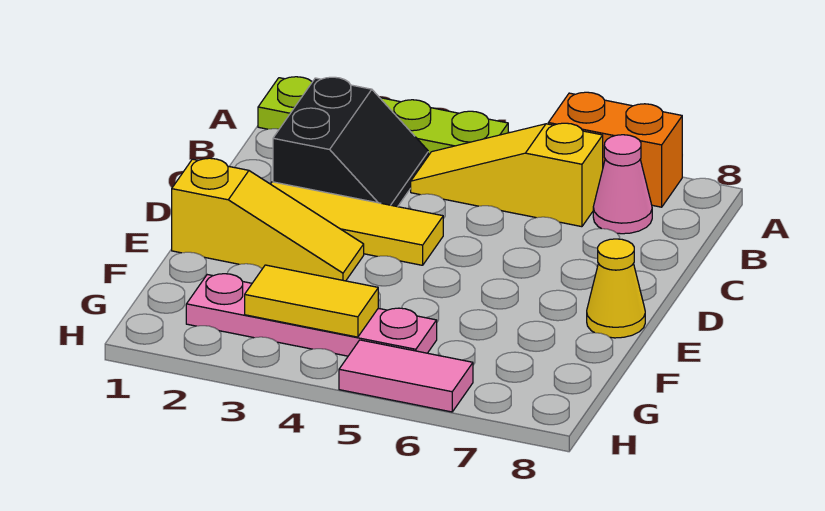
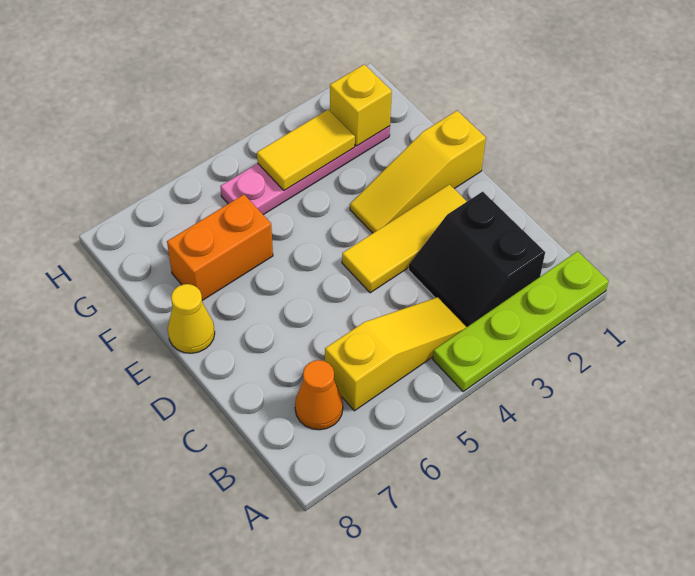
orange brick A6:A7 level 1 -> orange brick F6:F7 level 1
pink cone B7 level 1 -> orange cone B7 level 1
none -> yellow brick G2 level 2
pink tile H5:H6 level 1 -> none

